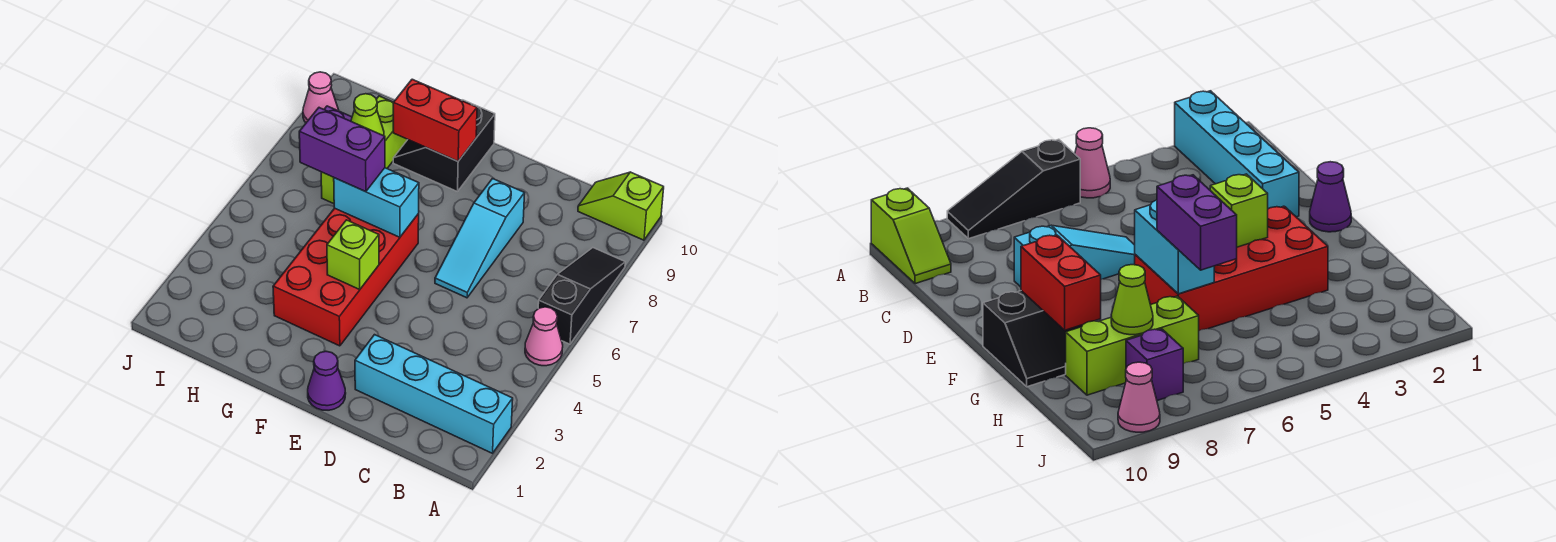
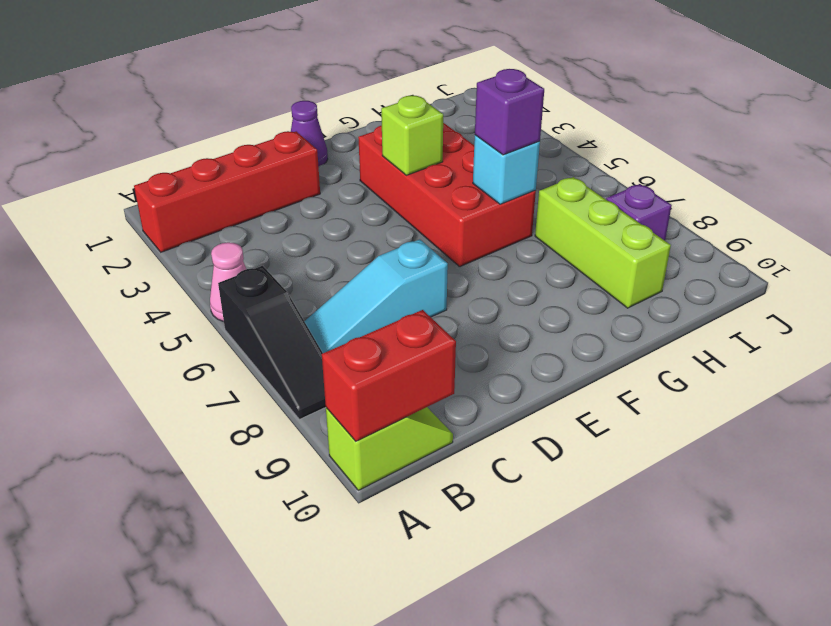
cyan brick A2:D2 level 1 -> red brick A2:D2 level 1
cyan slope D6:D8 level 1 top 8 -> cyan slope B7:D7 level 1 top D
cyan brick F6:G6 level 2 -> cyan brick G6 level 2
black slope F9:G10 level 1 top F -> none
red brick F9:G9 level 2 -> red brick A10:B10 level 2
purple brick G6:H6 level 3 -> purple brick G6 level 3
lime cone H8 level 2 -> none
pink cone J9 level 1 -> none

